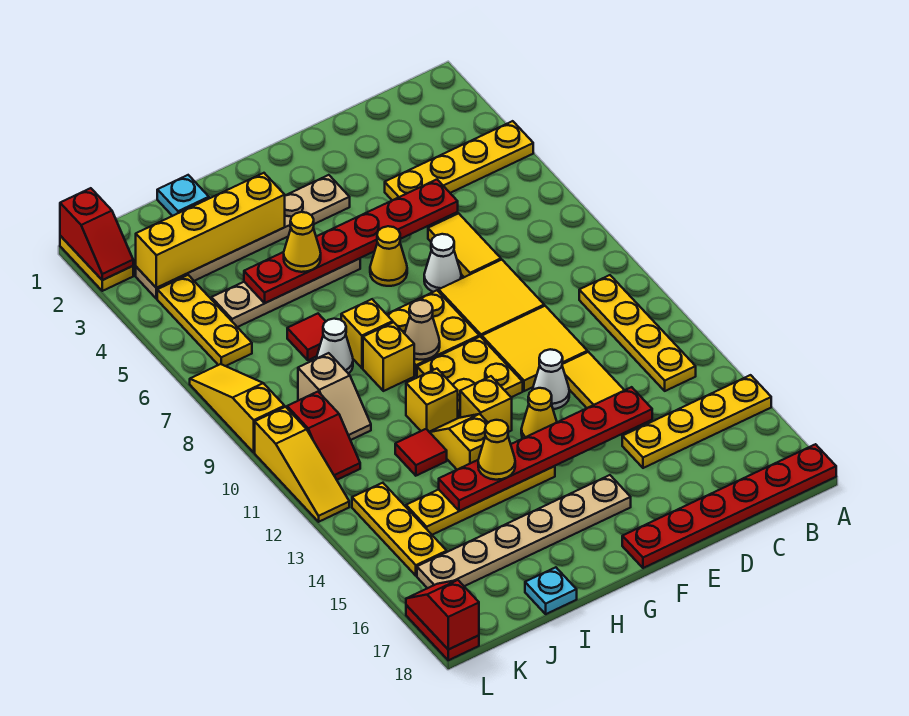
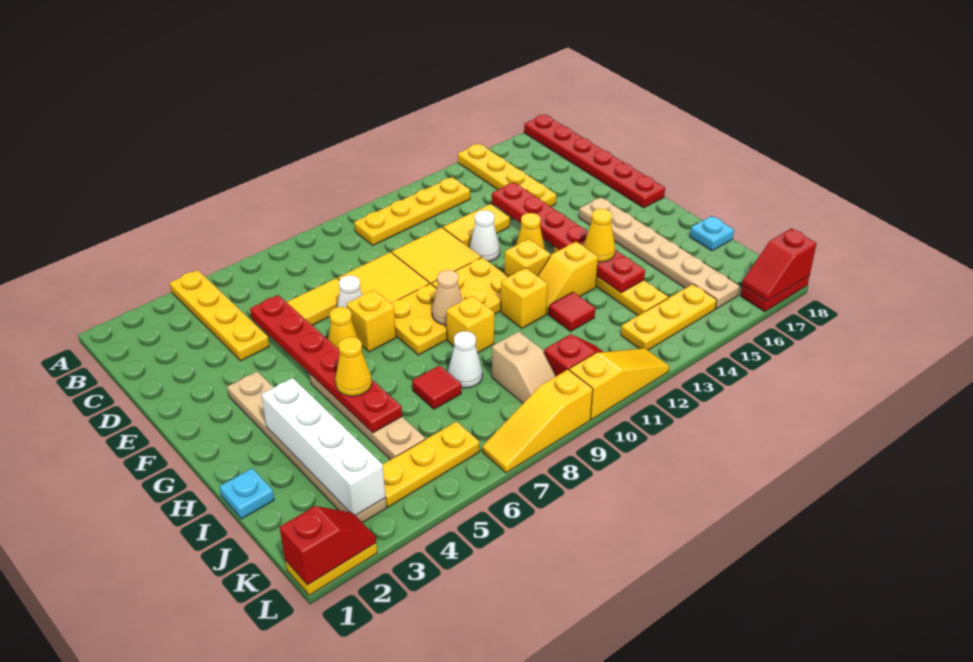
yellow brick H3:K3 level 2 -> white brick H3:K3 level 2
yellow brick H8 level 1 -> yellow brick F7 level 1
tan slope J9:J10 level 1 top 9 -> tan slope J9:K9 level 1 top J

